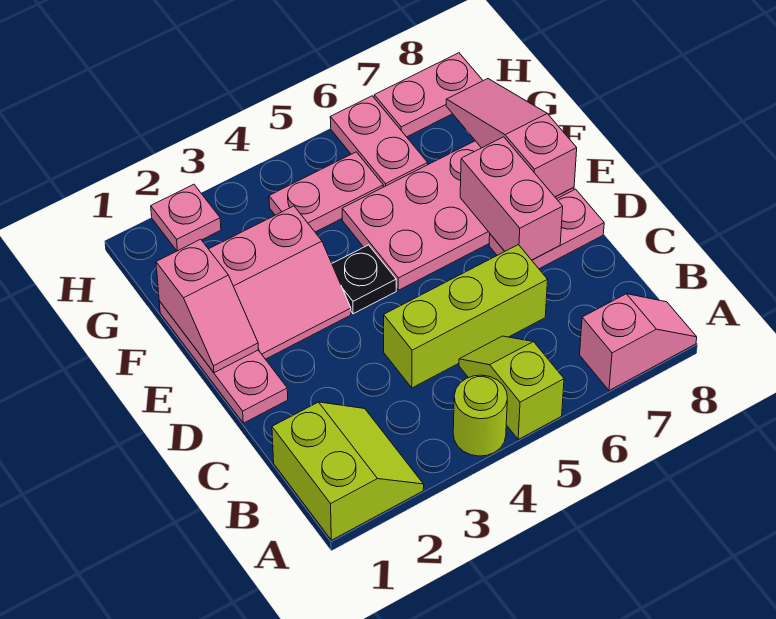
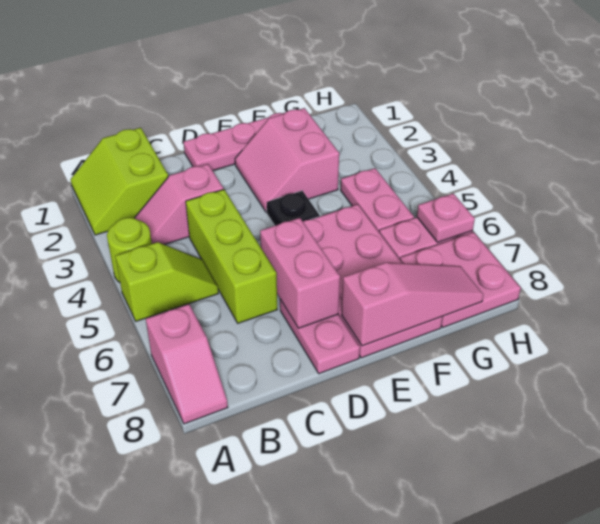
lime slope A1:B2 level 1 top 1 -> lime slope A1:B2 level 1 top B
pink brick D7:E7 level 2 -> pink brick D6:D7 level 2
pink slope E1:F1 level 2 top F -> pink slope B3:C3 level 1 top C
pink plate H2 level 1 -> pink plate H6 level 2
pink plate H7:H8 level 1 -> pink plate G7:H8 level 1

